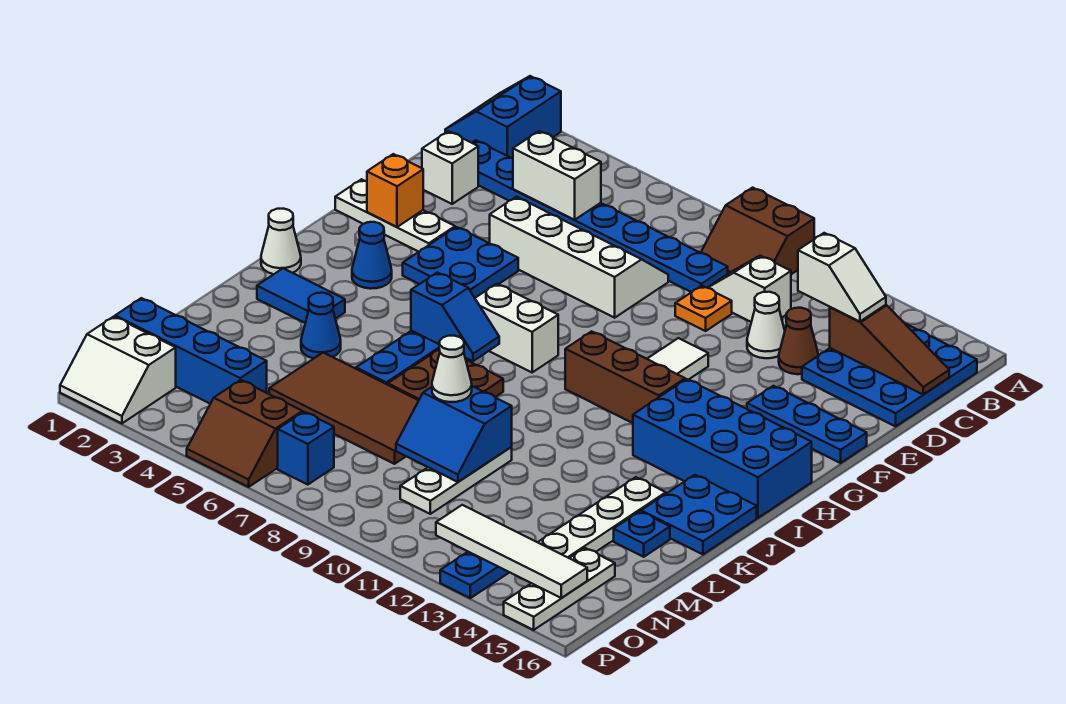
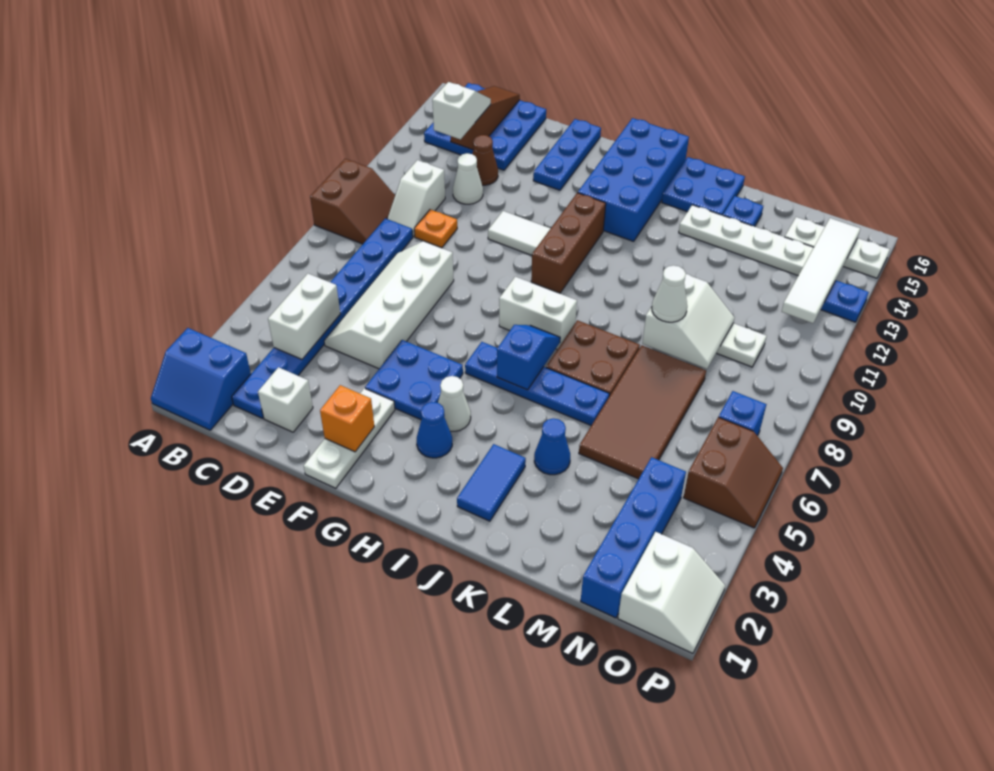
white brick H7:H8 level 1 -> white brick H8:I8 level 1
white cone I1 level 1 -> white cone H4 level 1
blue slope L9:M10 level 2 top L -> white slope L9:M10 level 2 top L

